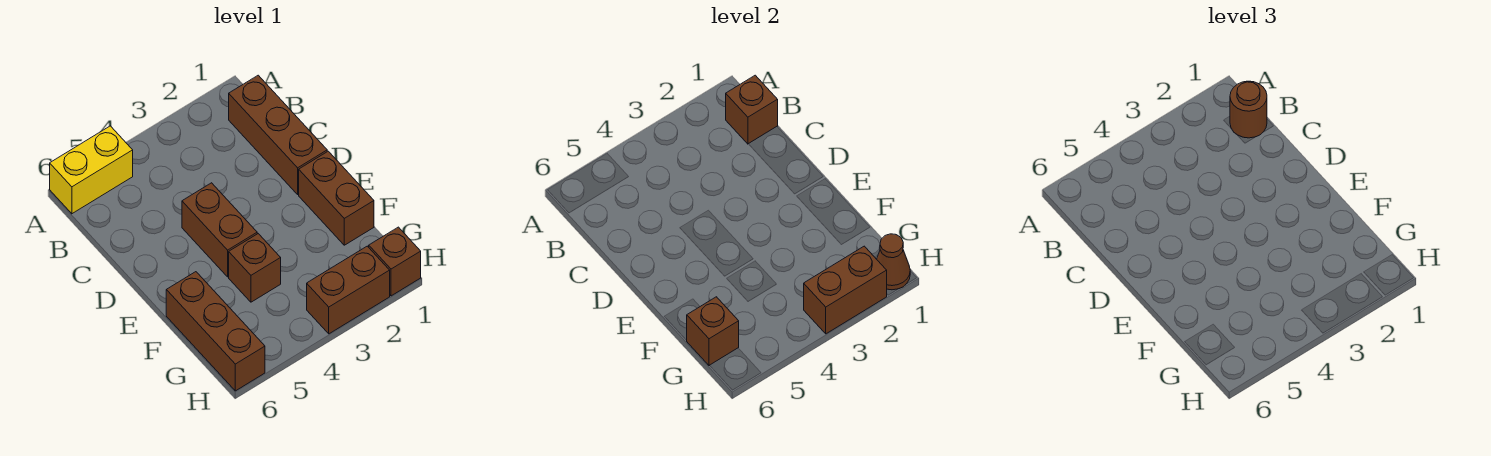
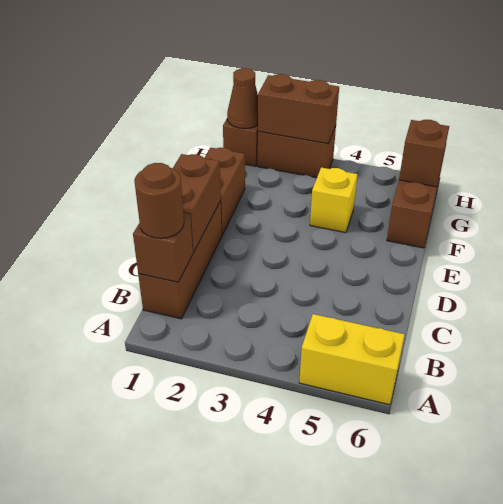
brown brick D4:E4 level 1 -> brown brick C1:D1 level 2
brown brick F4 level 1 -> yellow brick F4 level 1

